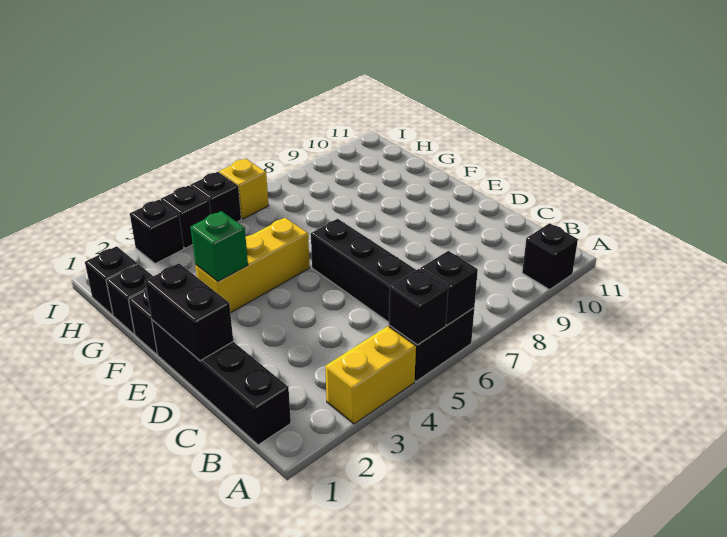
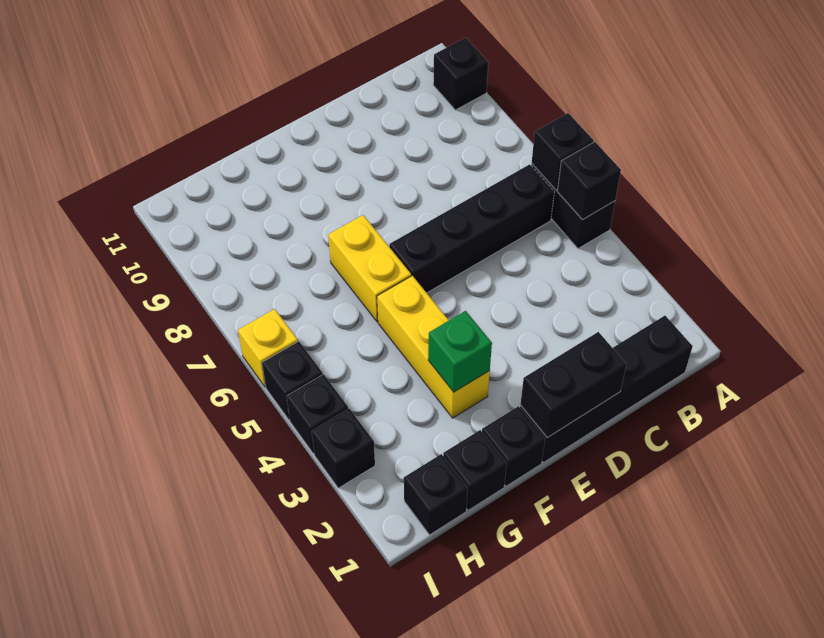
yellow brick A3:A4 level 1 -> yellow brick F6:F7 level 1

